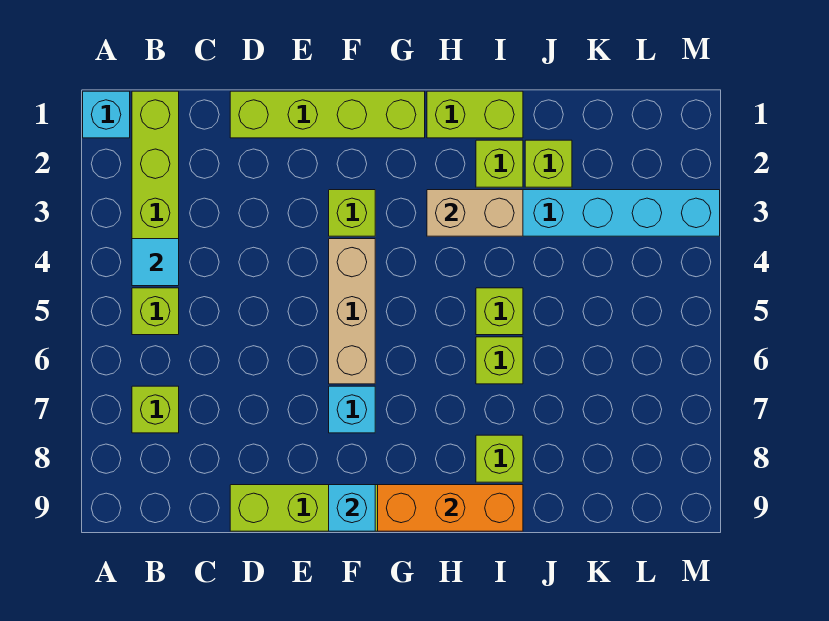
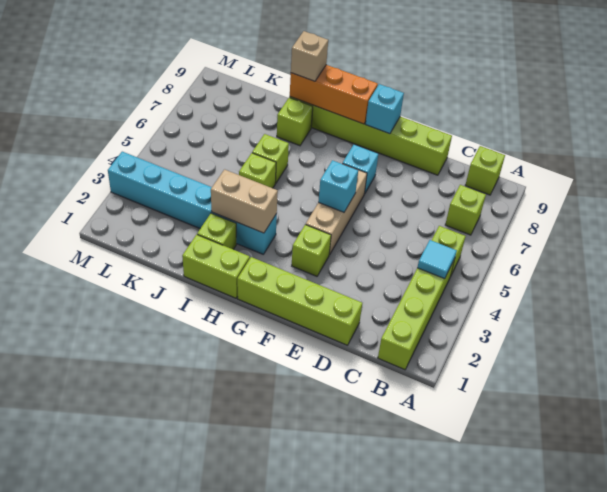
cyan brick A1 level 1 -> cyan brick F5 level 2
none -> tan brick I9 level 3
lime brick J2 level 1 -> lime brick B9 level 1

